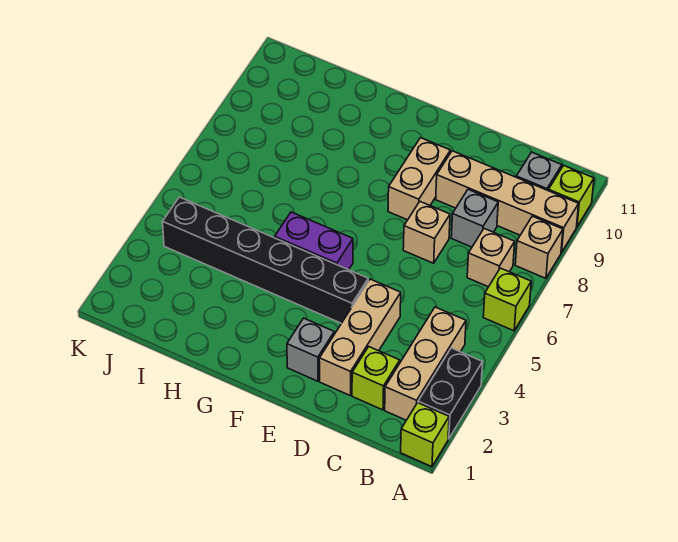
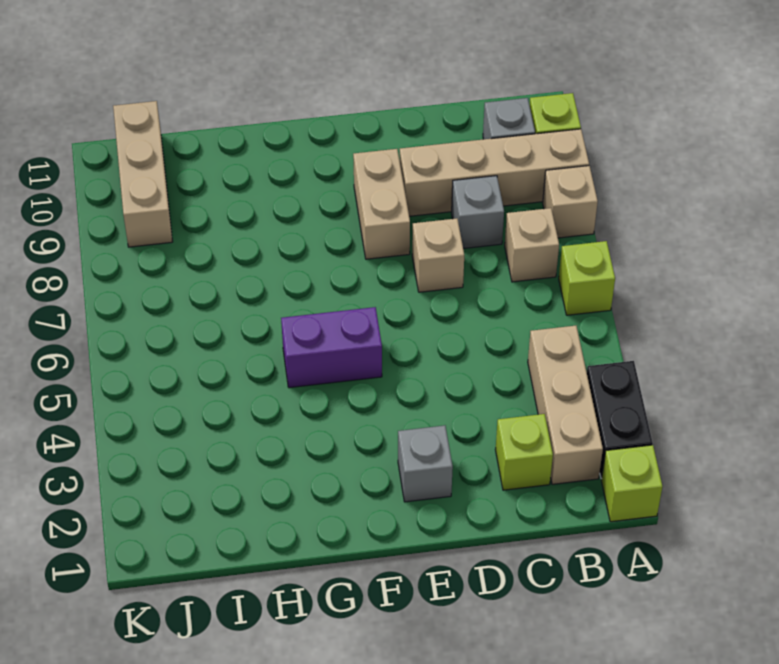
tan brick D2:D4 level 1 -> tan brick J9:J11 level 1
black brick E4:J4 level 1 -> none

